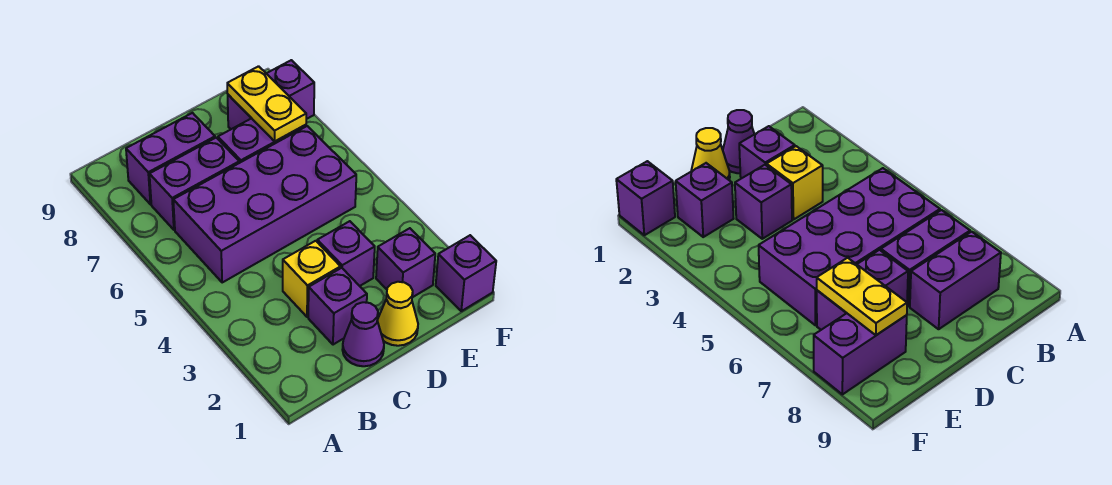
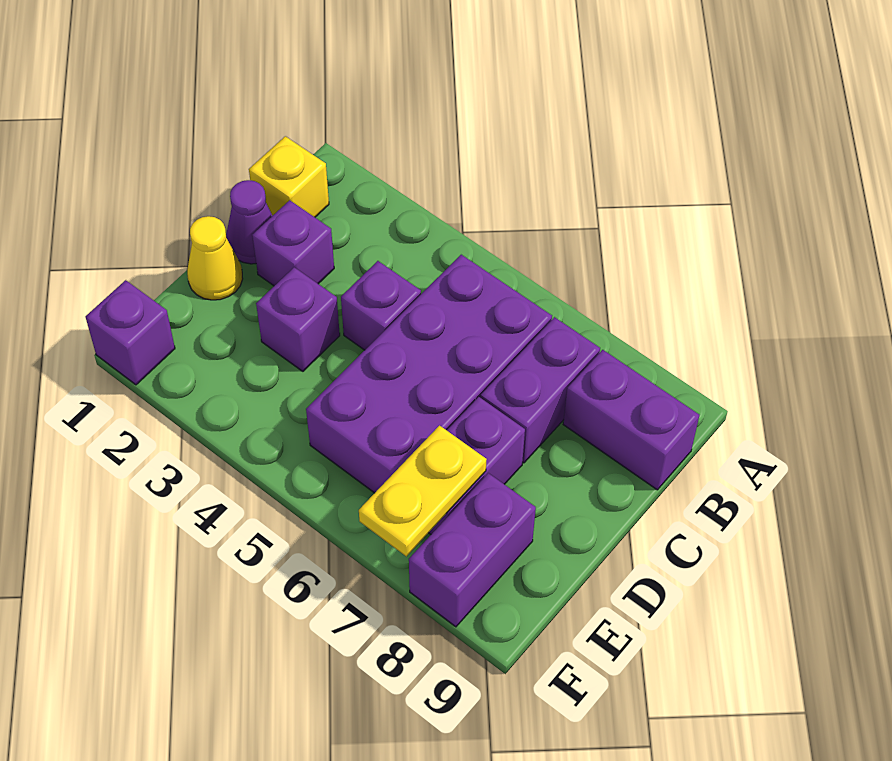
purple brick B8:C8 level 1 -> purple brick B8:B9 level 1
yellow brick C3 level 1 -> yellow brick B1 level 1
purple brick E2 level 1 -> purple brick C4 level 1
yellow plate E7:E8 level 2 -> yellow plate E7:F7 level 2

